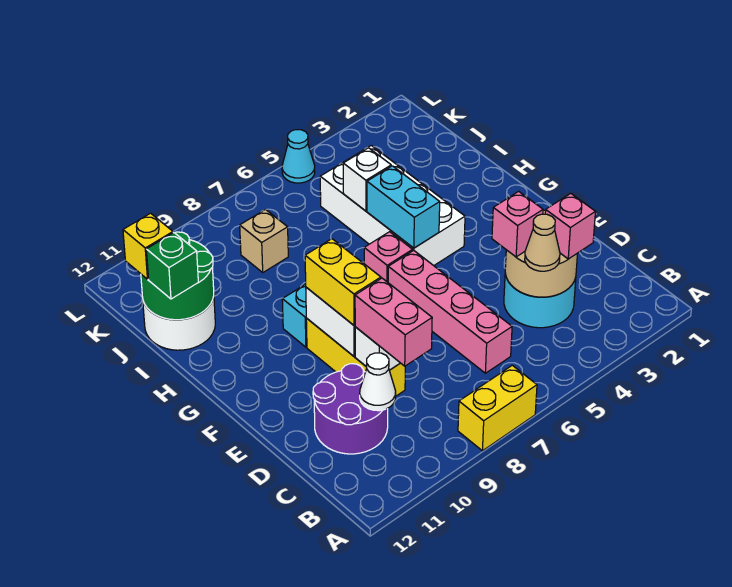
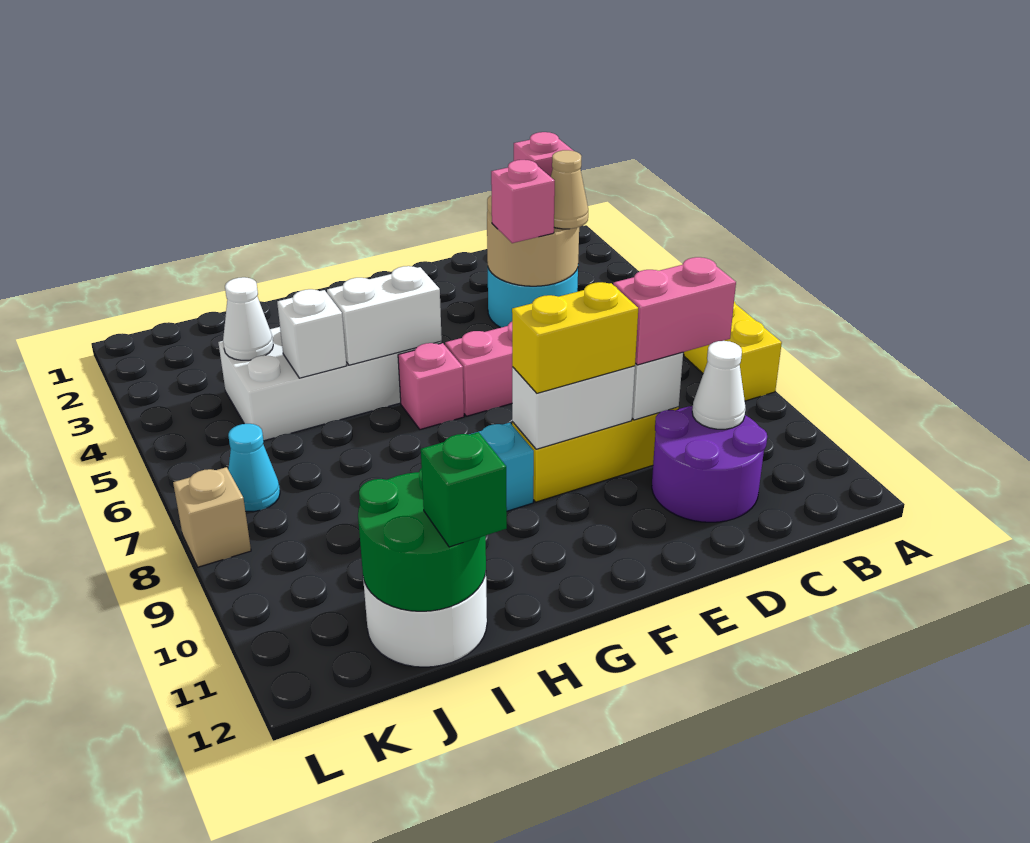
cyan brick G5:H5 level 2 -> white brick G5:H5 level 2
none -> white cone J4 level 2
tan brick J8 level 1 -> tan brick L8 level 1
yellow brick J12 level 3 -> none
cyan cone L5 level 1 -> cyan cone K7 level 1

